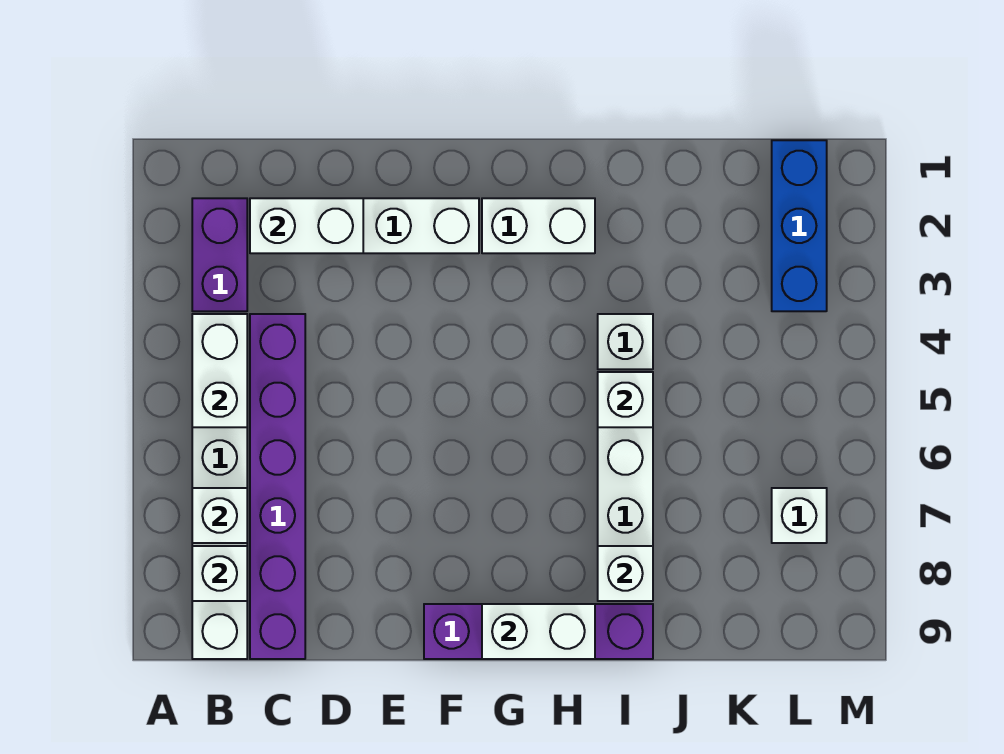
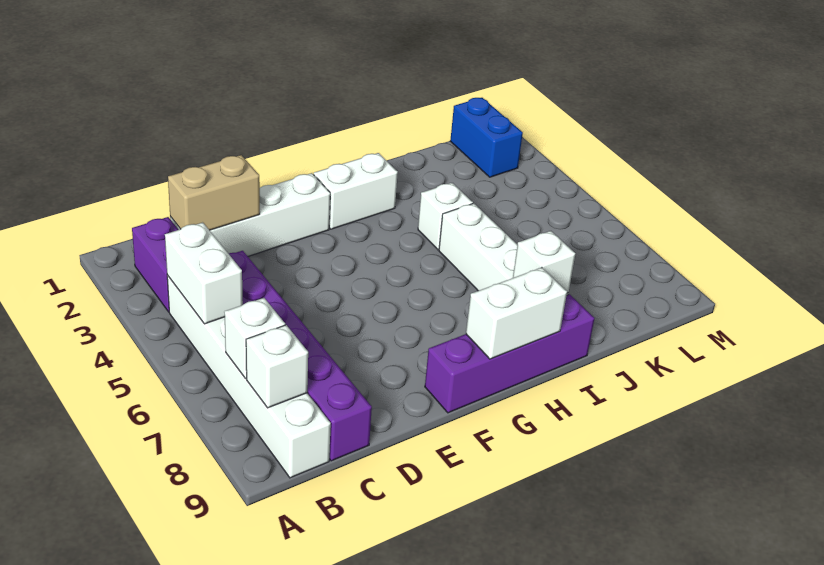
white brick C2:D2 level 2 -> tan brick C2:D2 level 2
white brick I5 level 2 -> none
blue brick L1:L3 level 1 -> blue brick L1:L2 level 1
white brick L7 level 1 -> none

